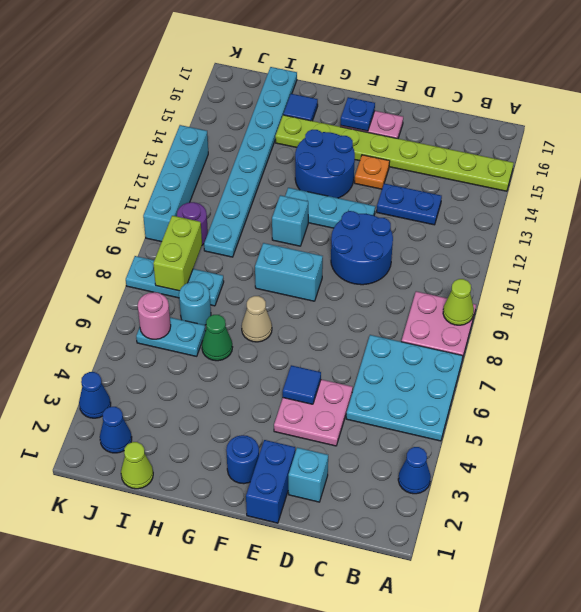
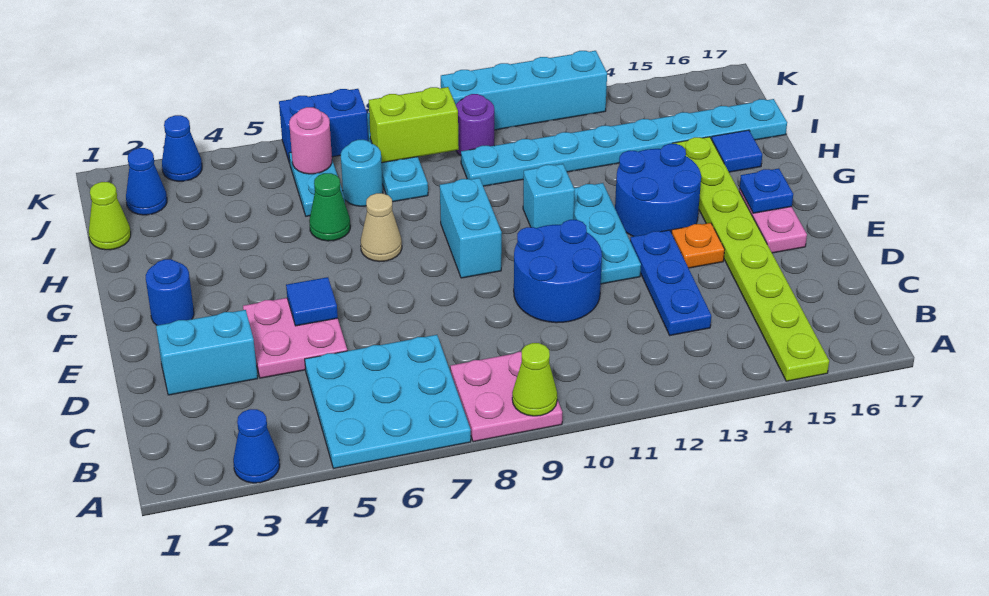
blue plate C13:D13 level 1 -> blue plate C13:E13 level 1
cyan brick D2 level 1 -> cyan brick D2:D3 level 1
blue brick E1:E2 level 1 -> blue brick K6:K7 level 1

